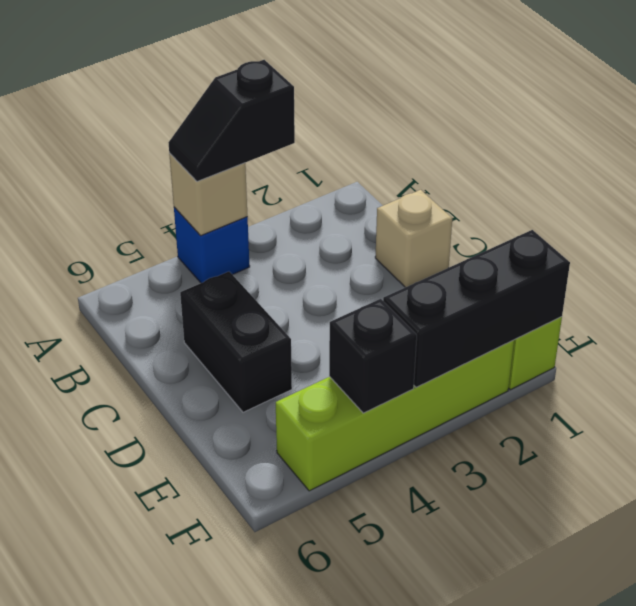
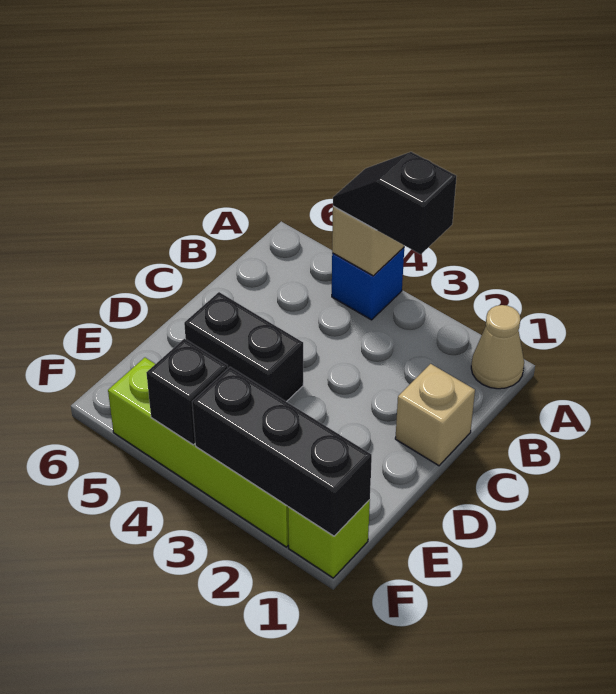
none -> tan cone A1 level 1
black brick C5:D5 level 1 -> black brick D4:D5 level 1

